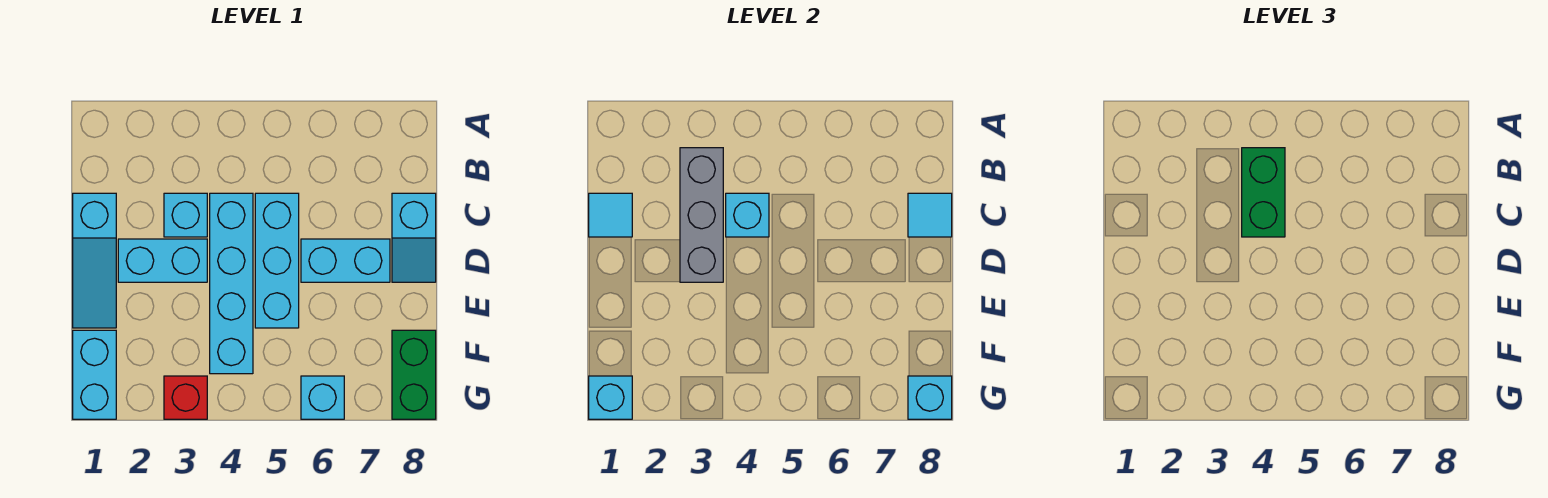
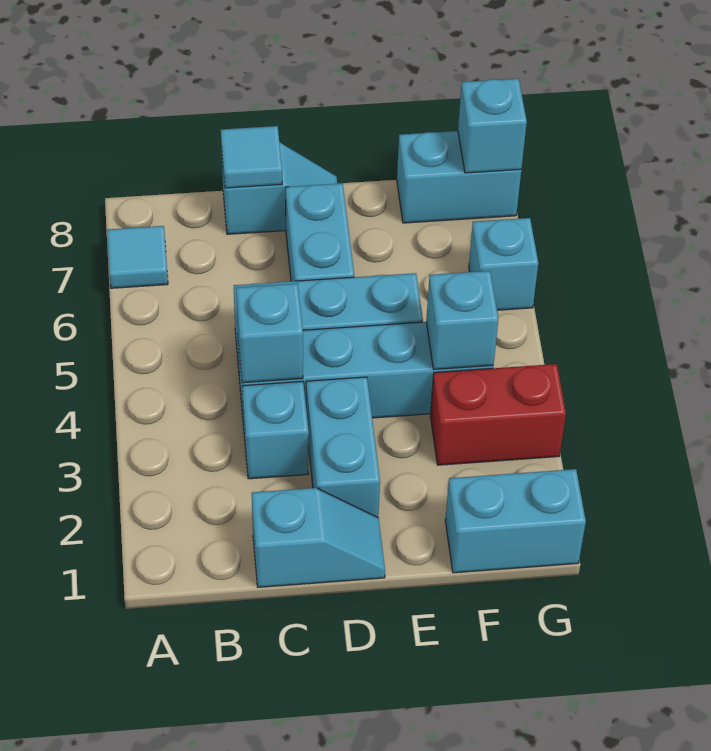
grey brick B3:D3 level 2 -> none
green brick B4:C4 level 3 -> none
cyan slope C1:E1 level 1 top C -> cyan slope C1:D1 level 1 top C
cyan tile C1 level 2 -> cyan tile A7 level 1
green brick F8:G8 level 1 -> cyan brick F8:G8 level 1
cyan brick G1 level 2 -> cyan brick F4 level 2
red brick G3 level 1 -> red brick F3:G3 level 1

